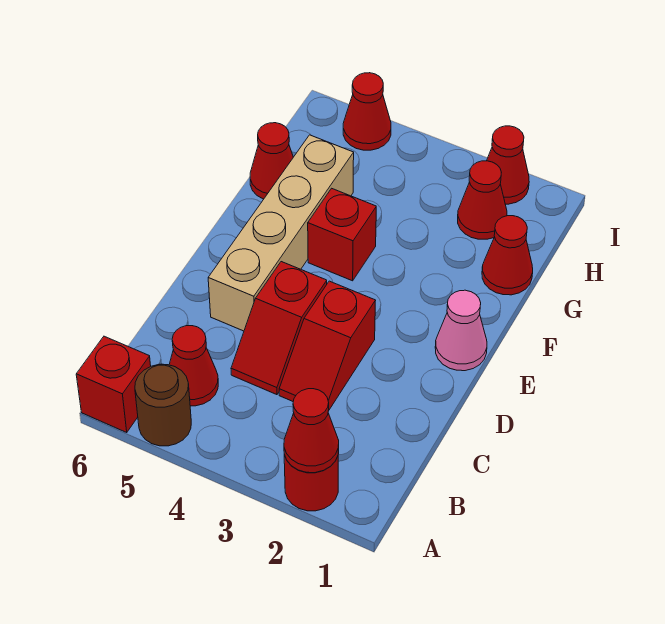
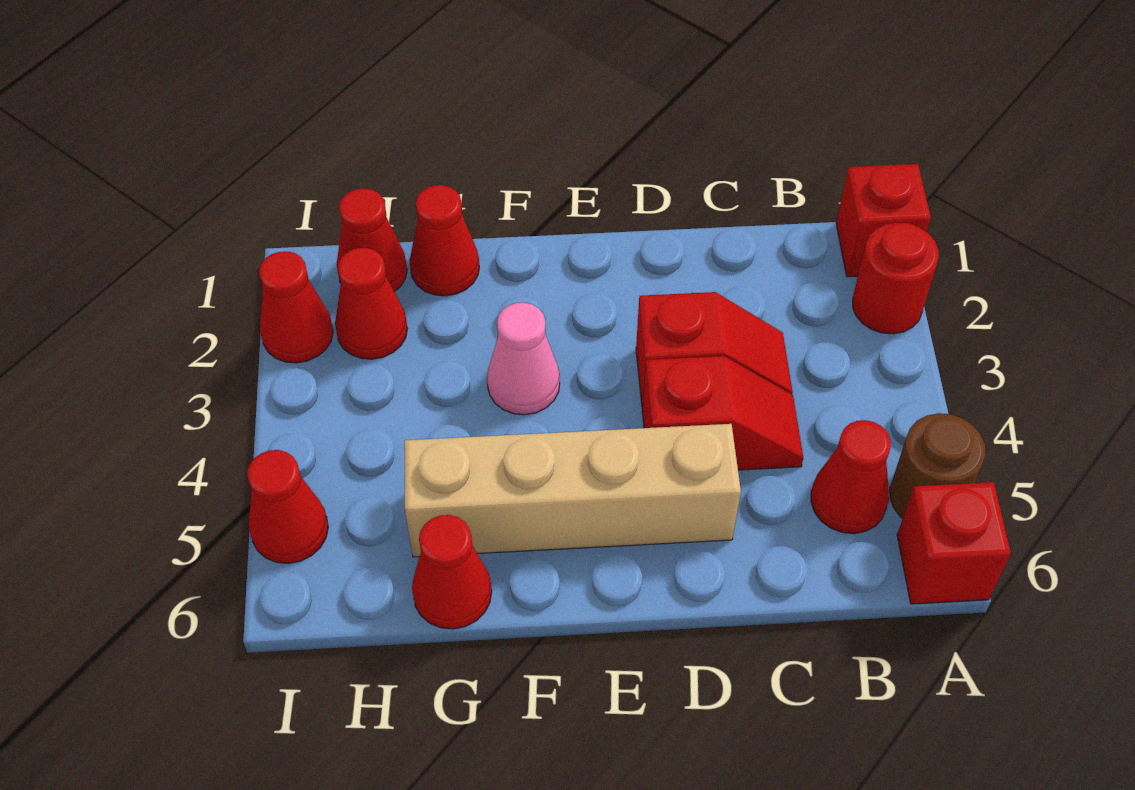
red cone A2 level 2 -> red cone H1 level 1
pink cone E1 level 1 -> pink cone F3 level 1
red brick F4 level 1 -> red brick A1 level 1

